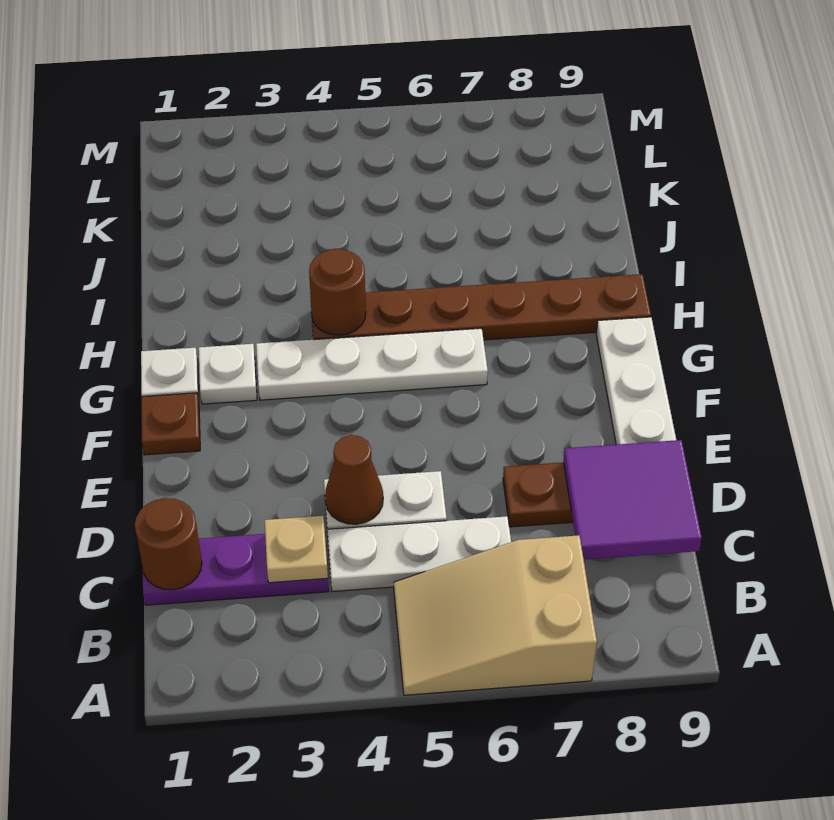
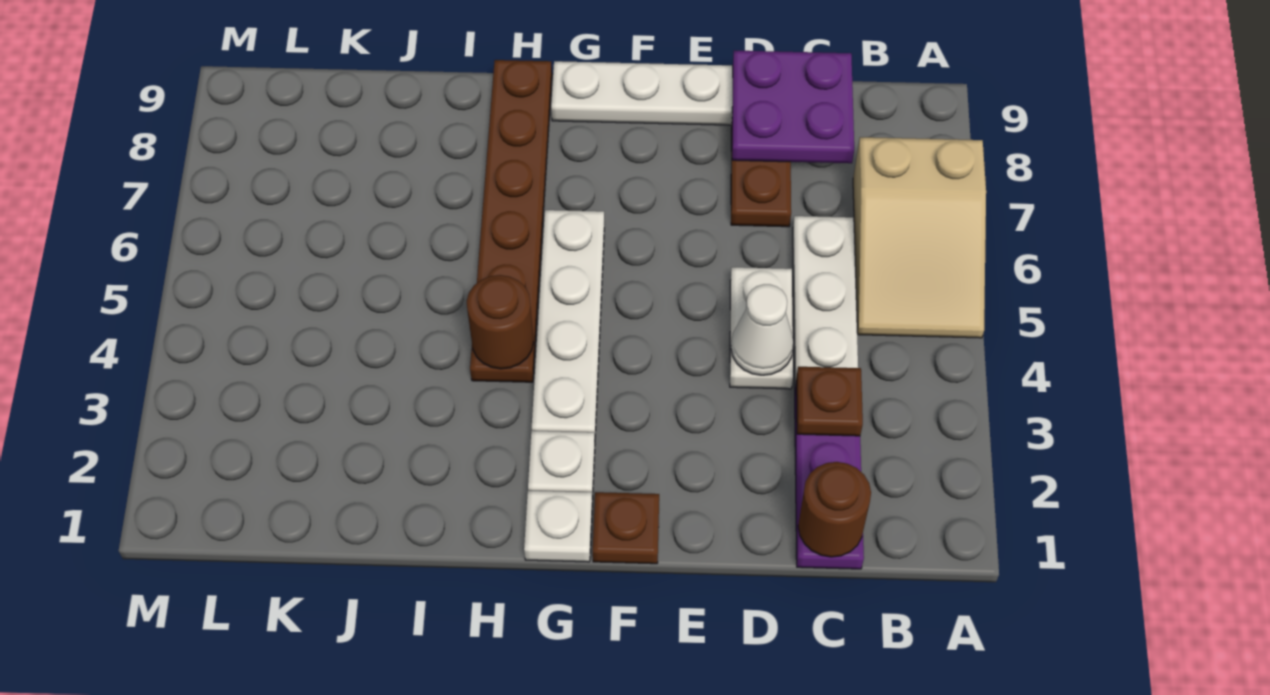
tan plate C3 level 2 -> brown plate C3 level 2
purple tile C8:D9 level 2 -> purple plate C8:D9 level 2
brown cone D4 level 2 -> white cone D4 level 2

